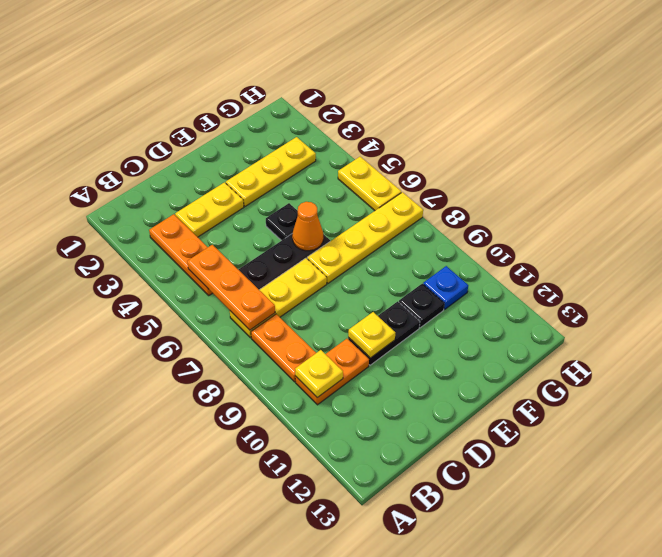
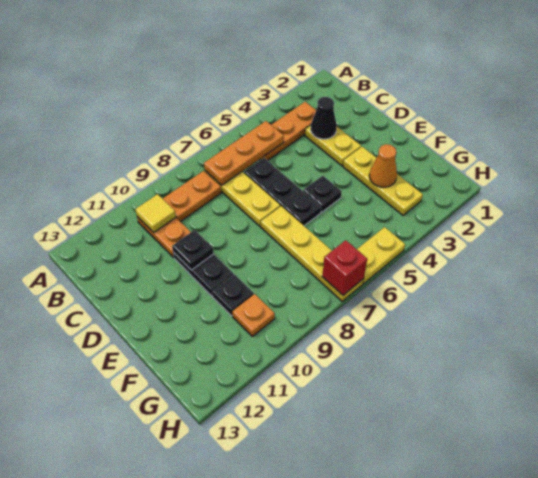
yellow plate B10 level 2 -> yellow tile B10 level 2
none -> black cone C3 level 2
yellow plate D10 level 2 -> black plate D10 level 2
orange cone E6 level 2 -> orange cone F3 level 2
blue plate G10 level 1 -> orange plate G10 level 1
none -> red brick H7 level 2

